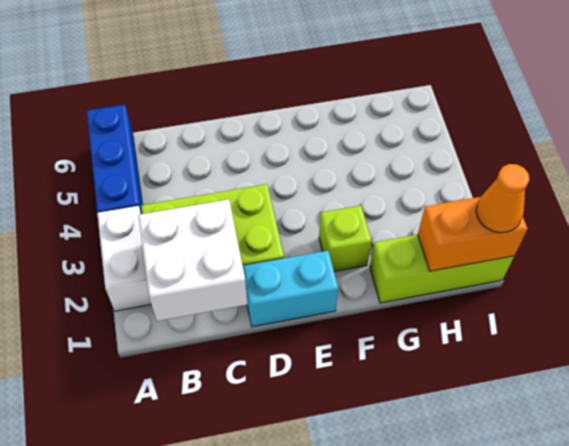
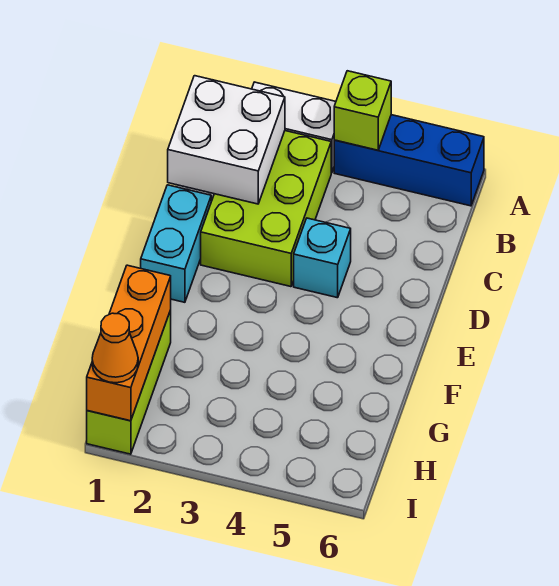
none -> cyan brick D4 level 1
lime brick F2 level 1 -> lime brick A4 level 2
orange brick H1:I1 level 2 -> orange brick G1:I1 level 2

